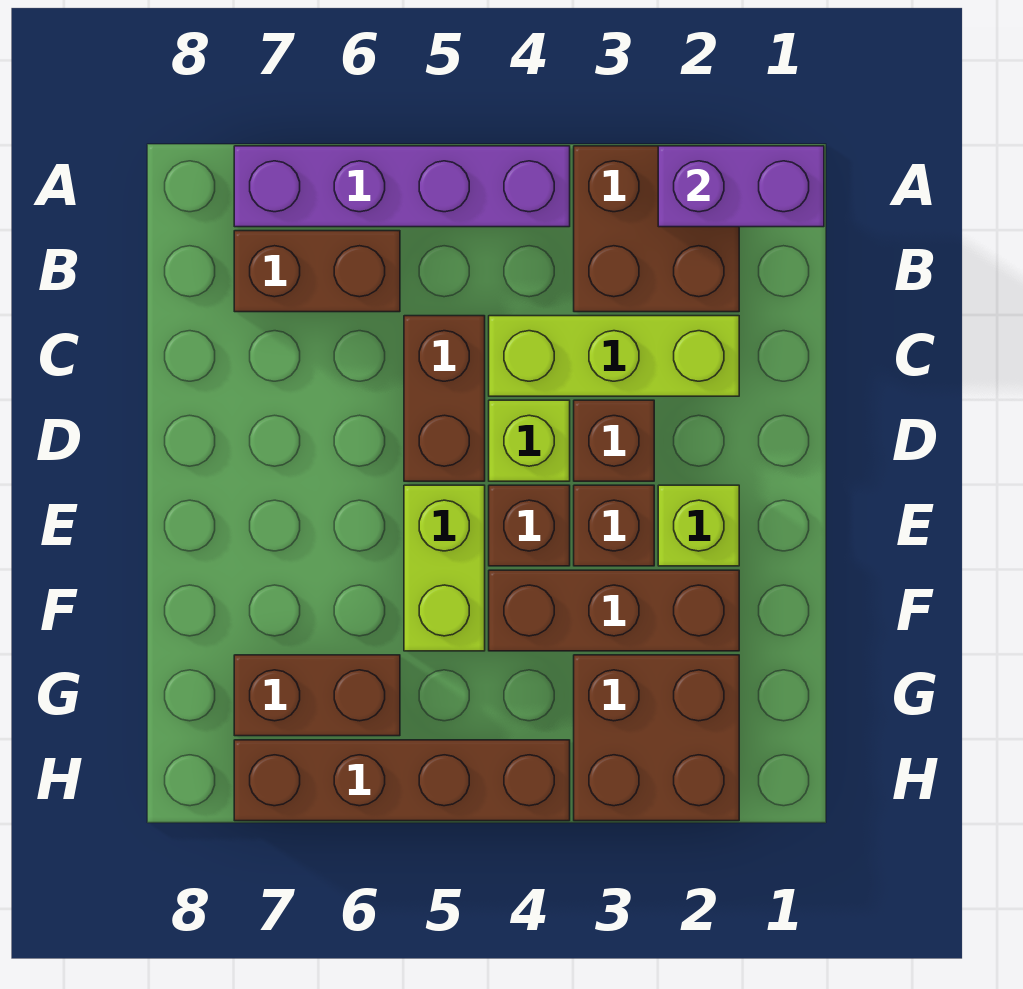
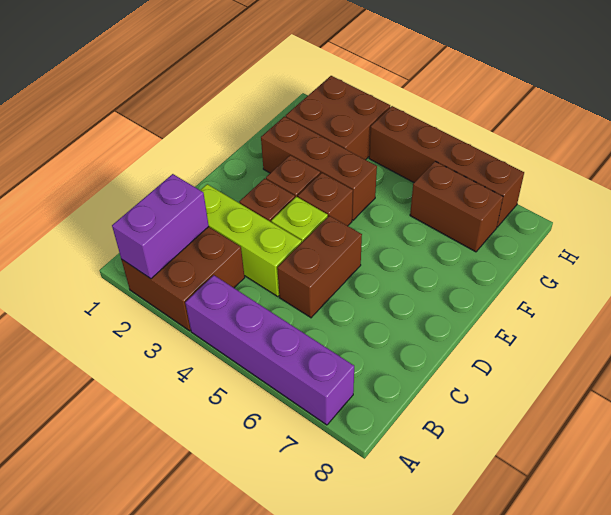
purple brick A1:A2 level 2 -> purple brick A2:B2 level 2
brown brick B6:B7 level 1 -> none
lime brick E2 level 1 -> none
lime brick E5:F5 level 1 -> none

